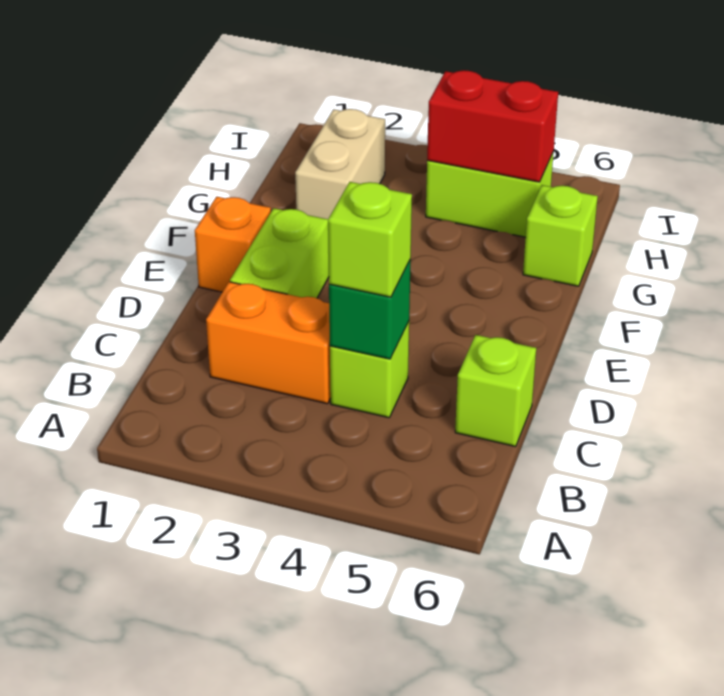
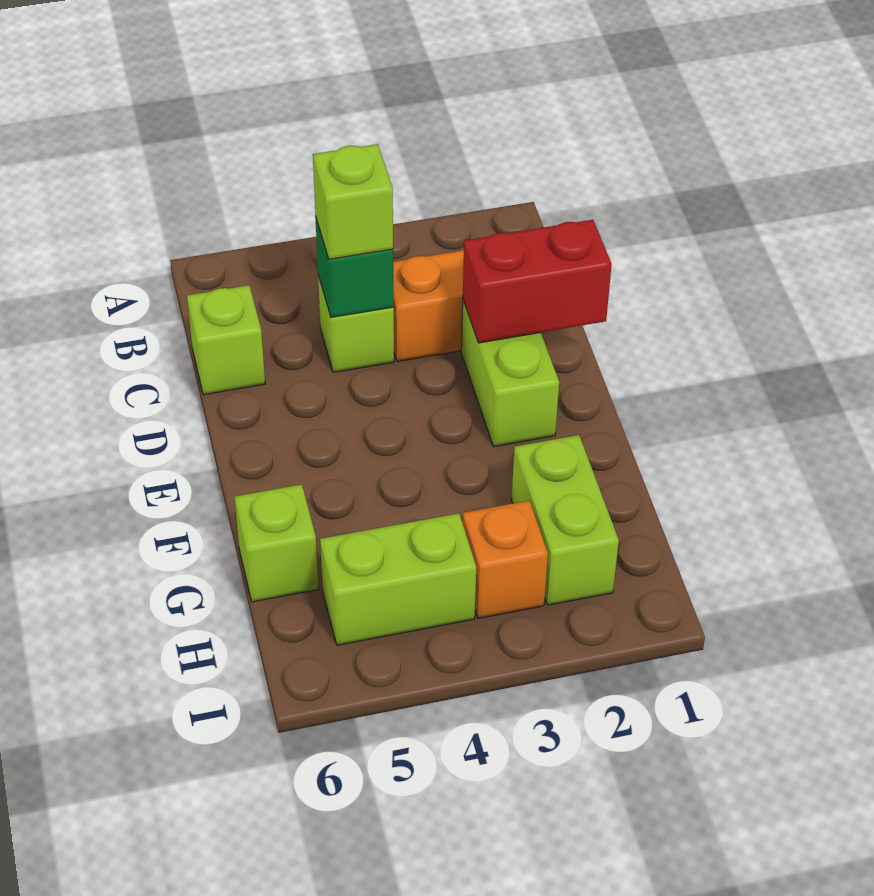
orange brick E1 level 1 -> orange brick H3 level 1
tan brick G2:H2 level 1 -> lime brick G2:H2 level 1
red brick H4:H5 level 2 -> red brick D1:D2 level 2

